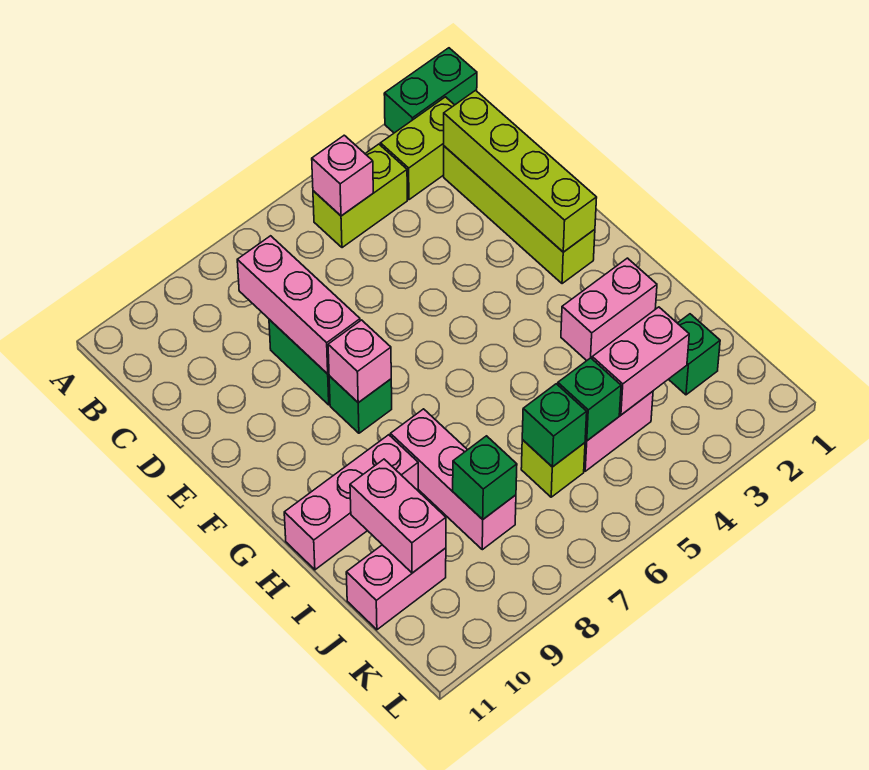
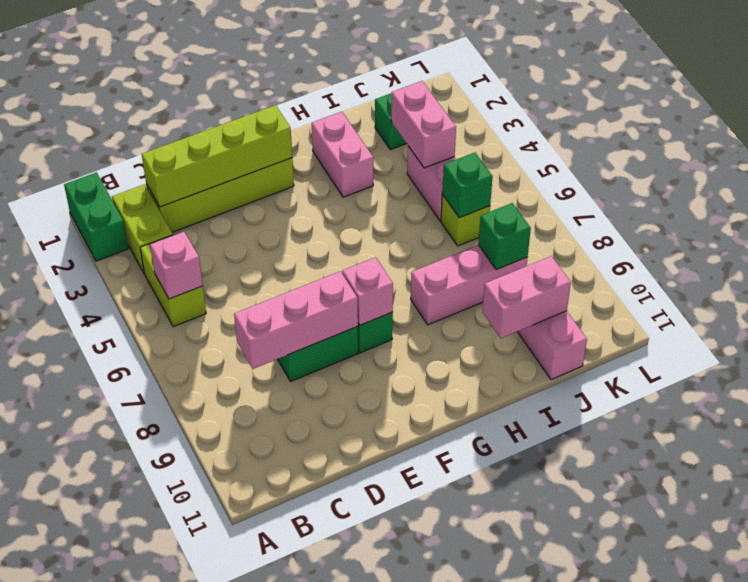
pink brick H9:H11 level 1 -> none
green brick J5 level 2 -> none

